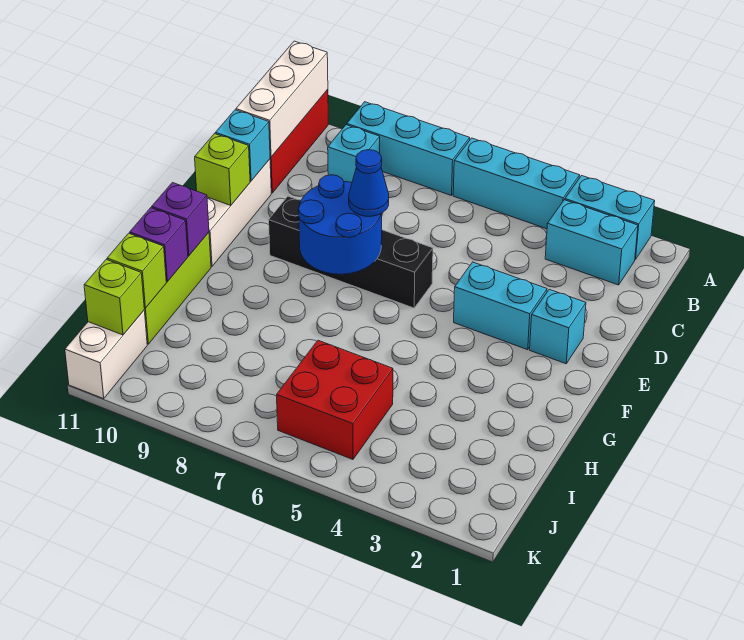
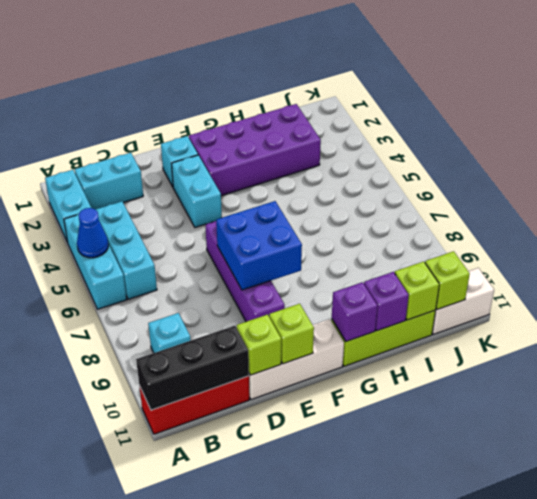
cyan brick A7:A9 level 1 -> cyan brick B4:B6 level 1
white brick A11:C11 level 2 -> black brick A11:C11 level 2
cyan brick B2:B3 level 1 -> cyan brick B2:C2 level 1
cyan brick D11 level 2 -> lime brick D11 level 2
black brick E6:E9 level 1 -> purple brick E6:E9 level 1
blue round brick E7:F8 level 2 -> blue brick E7:F8 level 2
blue cone E7 level 3 -> blue cone A5 level 2
none -> purple brick F2:I3 level 1
red brick I5:J6 level 1 -> none

